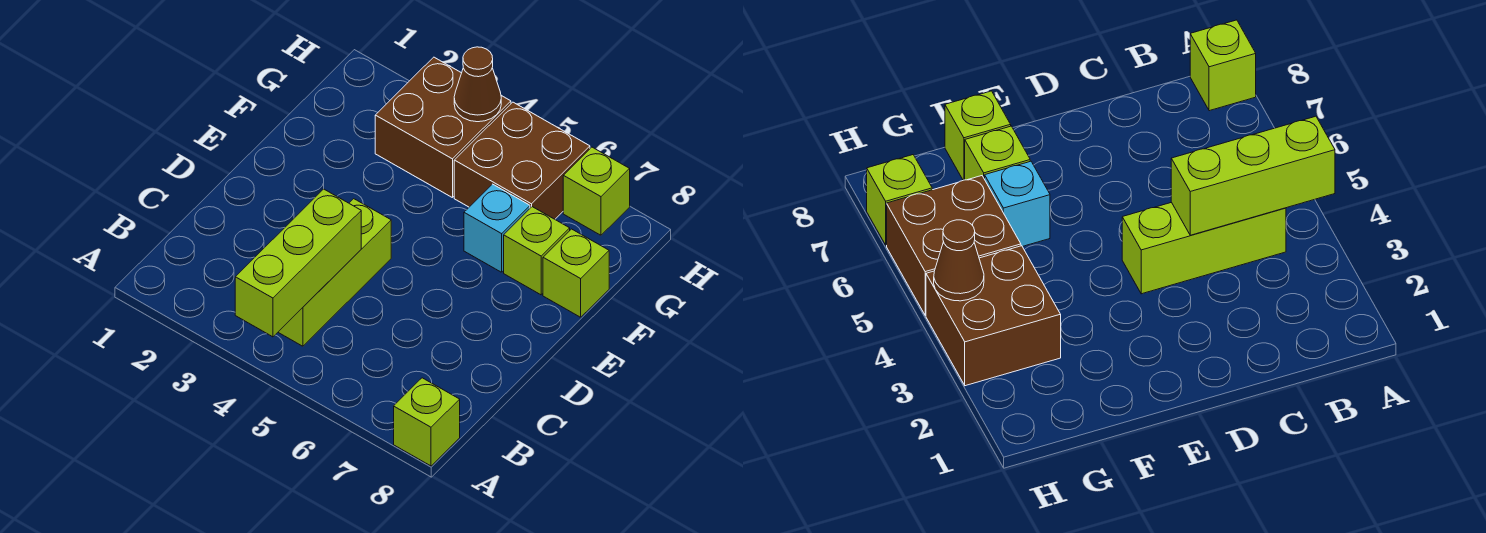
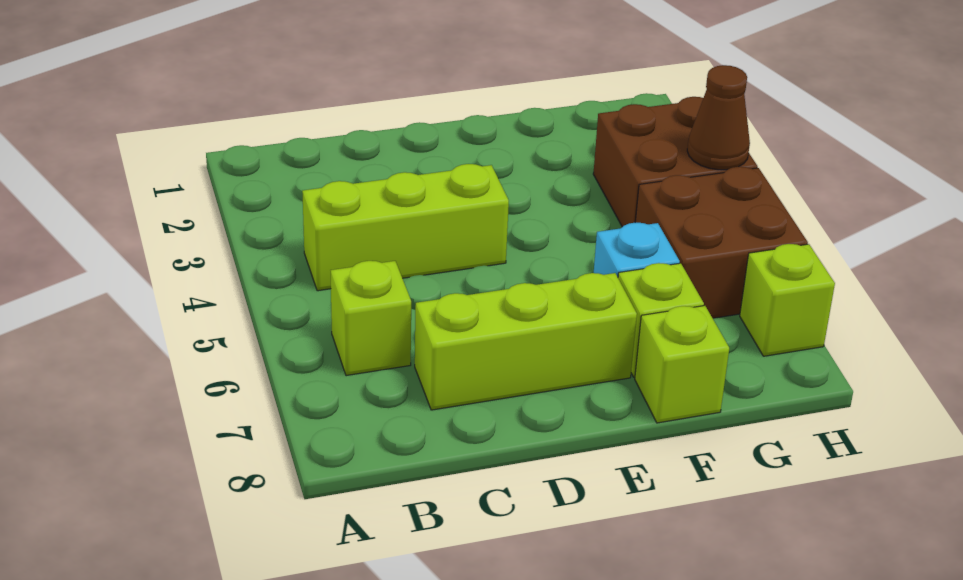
lime brick A4:C4 level 2 -> lime brick C7:E7 level 1
lime brick A8 level 1 -> lime brick B6 level 1

